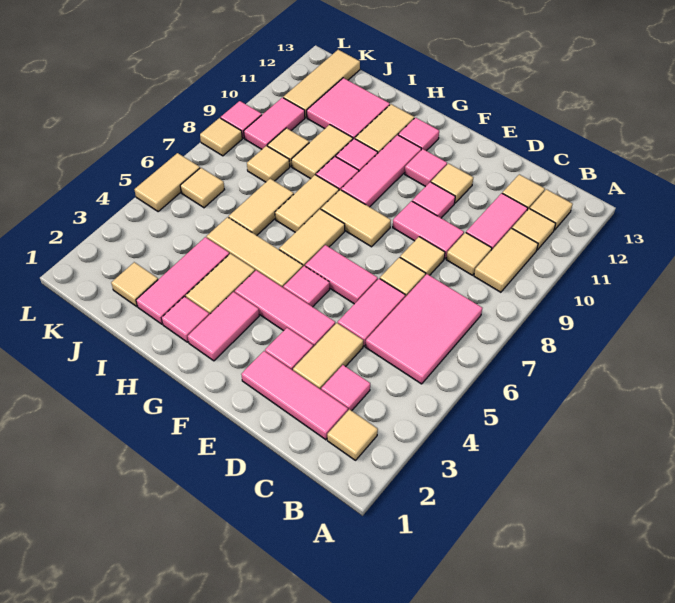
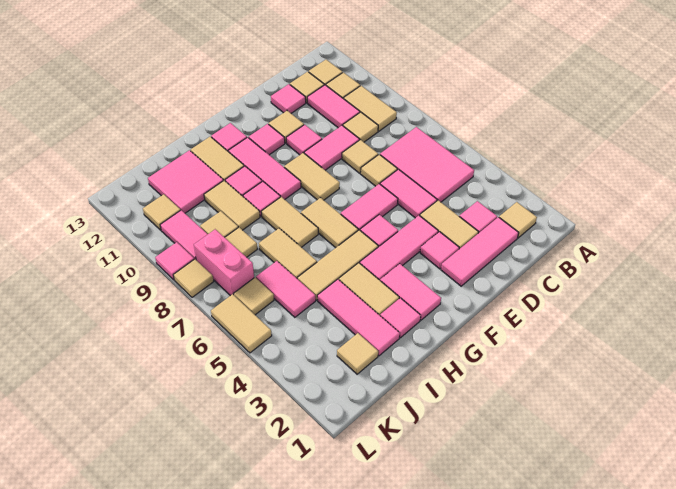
none -> pink tile D12 level 1
tan tile F8:G8 level 1 -> tan tile F8:F9 level 1
none -> pink tile J5:J6 level 1
none -> pink brick K7:K8 level 1
tan tile K11:K13 level 1 -> tan tile K11 level 1

